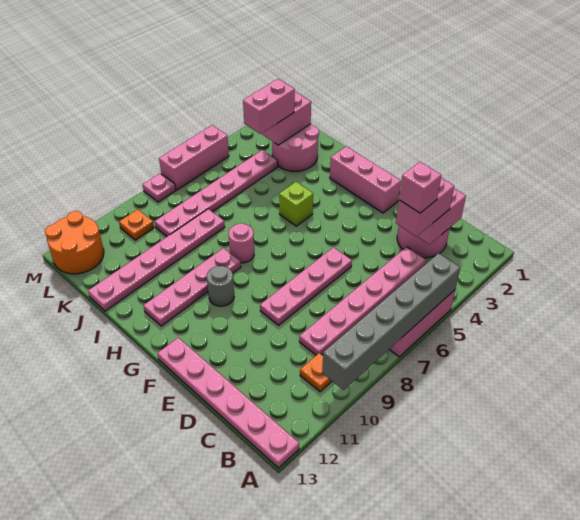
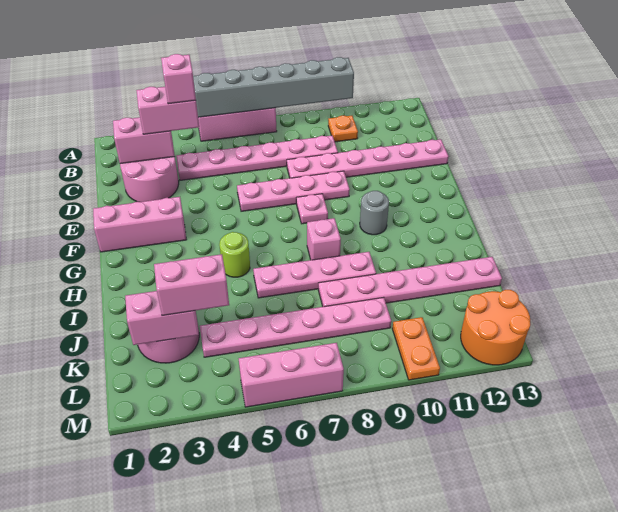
pink plate A13:F13 level 1 -> pink plate D8:D13 level 1
pink brick F2:H2 level 1 -> pink brick F1:F3 level 1
lime brick H5 level 1 -> lime round brick H5 level 1
pink round brick H8 level 1 -> pink brick H8 level 1
pink plate H9:H12 level 1 -> pink plate I6:I9 level 1
orange plate L10 level 1 -> orange plate L10:M10 level 1
pink plate M8 level 1 -> pink plate F8 level 1

